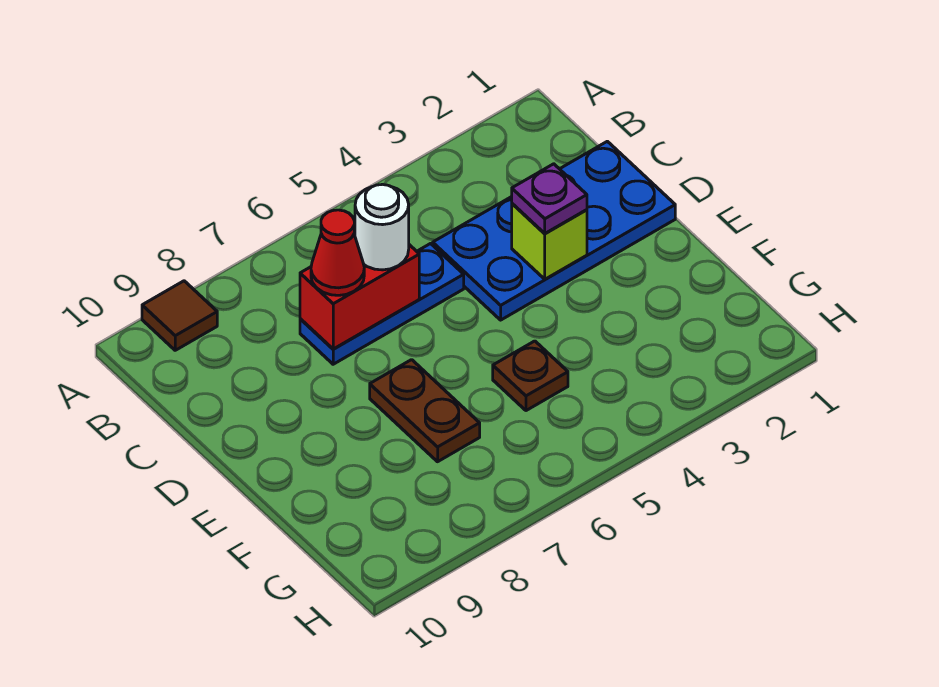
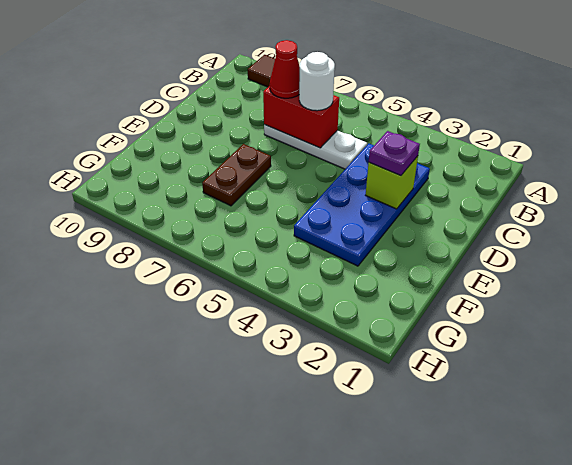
blue plate C1:D4 level 1 -> blue plate C3:F4 level 1
blue plate C5:C7 level 1 -> white plate C5:C7 level 1
brown plate F5 level 1 -> none

